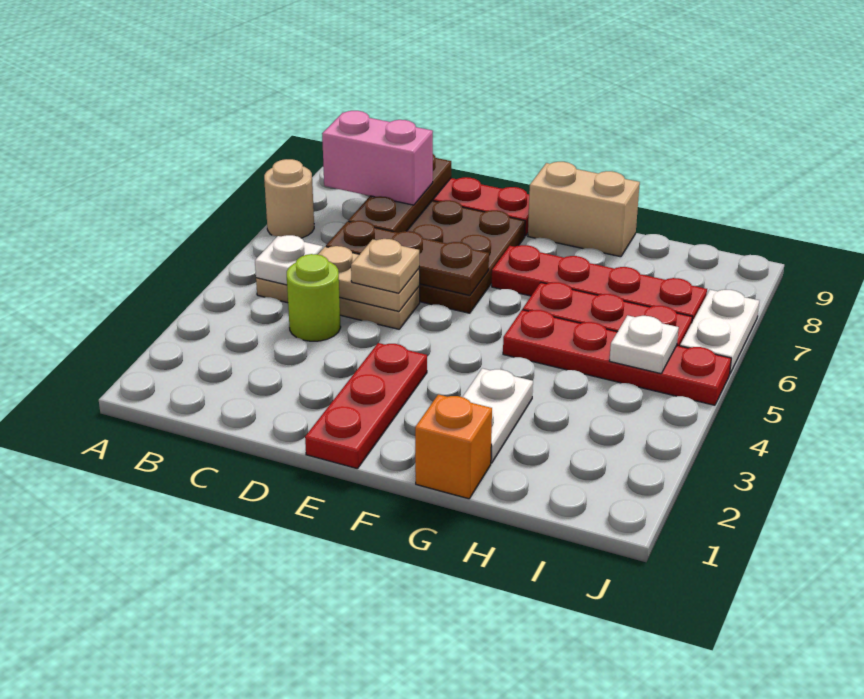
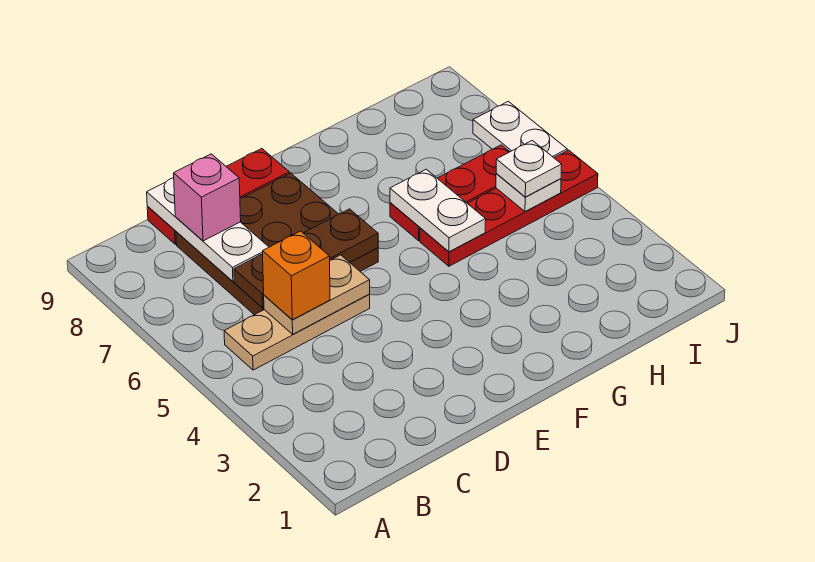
tan round brick A7 level 1 -> none
white plate B5 level 2 -> white plate I5 level 3
pink brick B8:C8 level 3 -> pink brick C8 level 3
lime round brick C4 level 1 -> none
brown plate C7:C9 level 2 -> white plate C7:C9 level 2
tan plate D5 level 3 -> none
red plate E1:E3 level 1 -> none
red plate F7:I7 level 1 -> none
tan brick F9:G9 level 1 -> none
orange brick G1 level 1 -> orange brick C5 level 3
white plate G2:G3 level 1 -> white plate G5:G6 level 2

